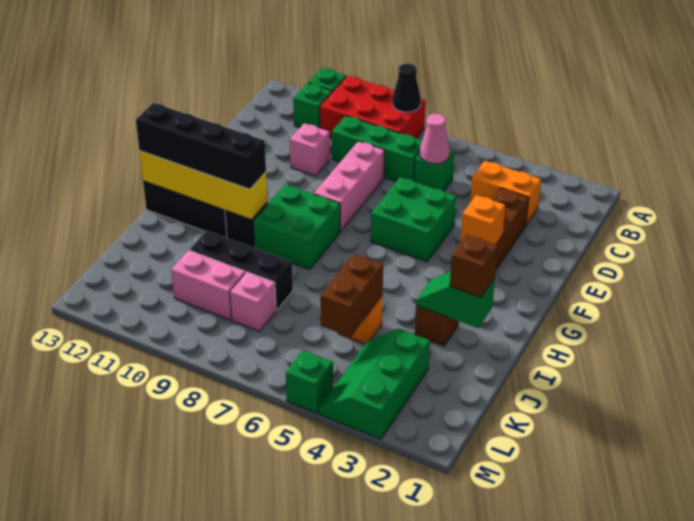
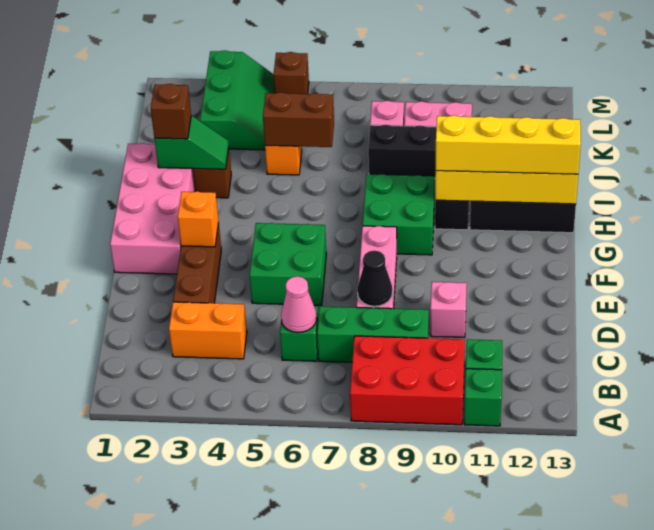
black cone A8 level 2 -> black cone D8 level 2
none -> pink brick F1:I2 level 1
black brick H10:H13 level 3 -> yellow brick H10:H13 level 3
brown brick J5:K5 level 2 -> brown brick J5:J6 level 2
green brick M5 level 1 -> brown brick M5 level 1

